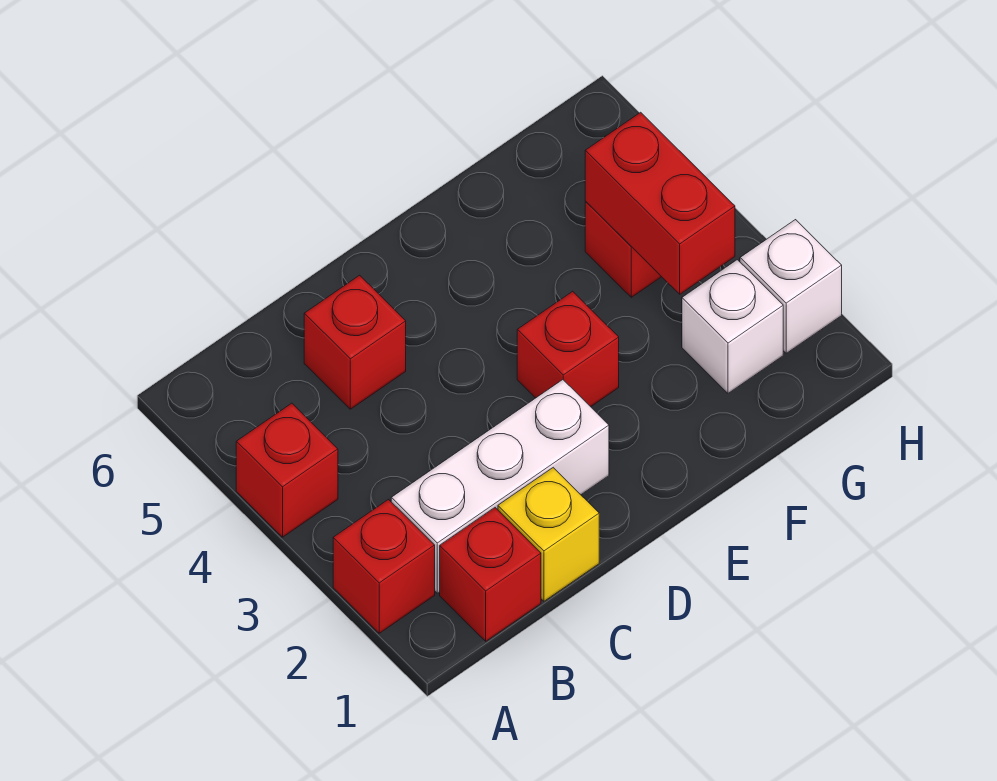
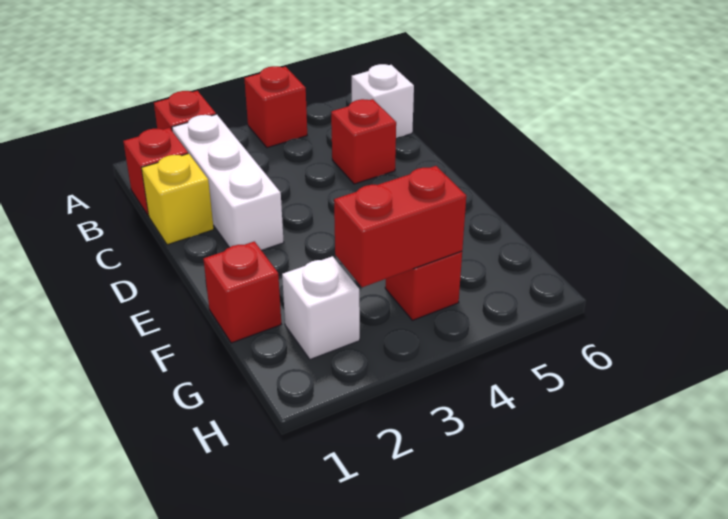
red brick E3 level 1 -> red brick F1 level 1
white brick H2 level 1 -> white brick B6 level 1

